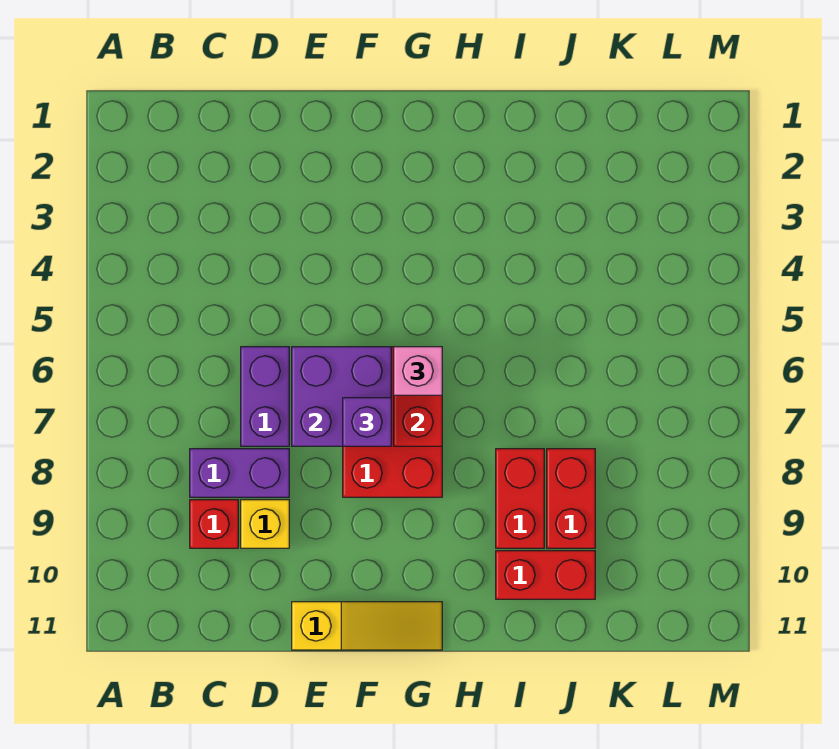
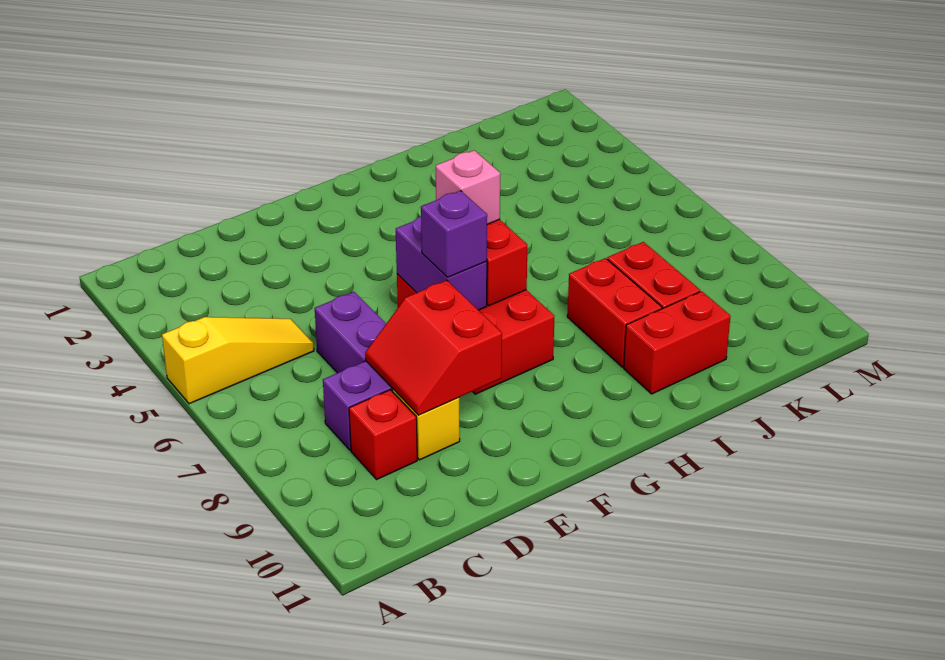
none -> red slope D8:E9 level 2 top E
purple brick E6:F7 level 2 -> purple brick F6:F7 level 2
yellow slope E11:G11 level 1 top E -> yellow slope A5:C5 level 1 top A

